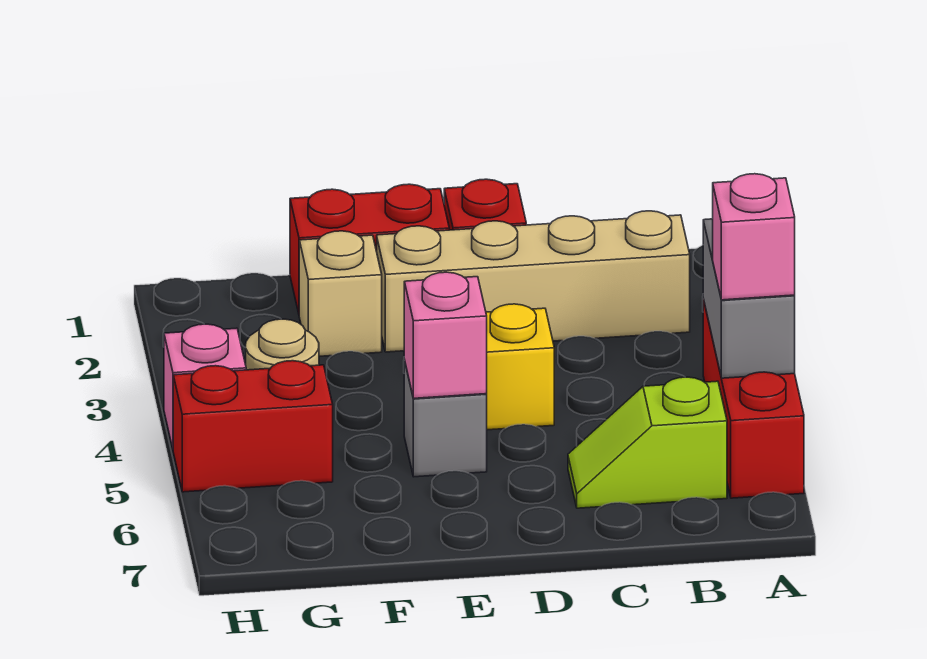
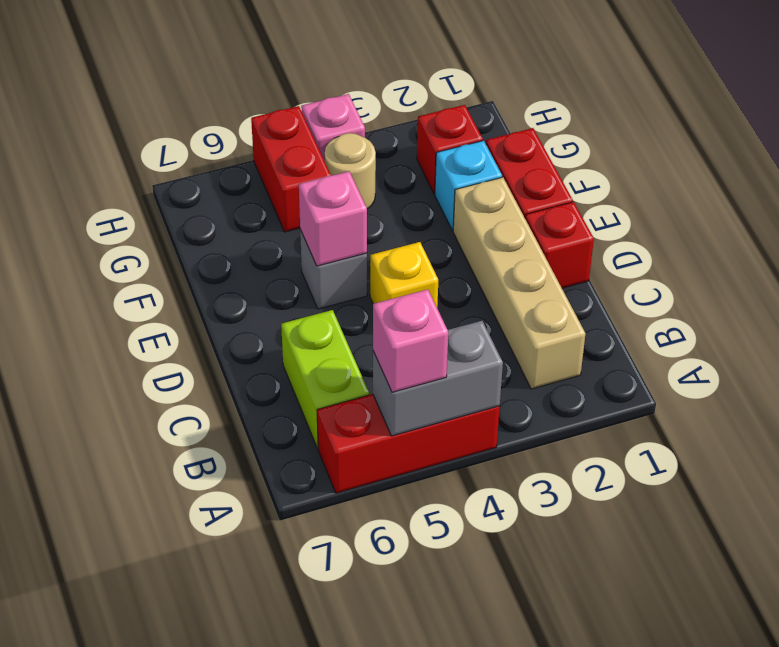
lime slope B6:C6 level 1 top B -> lime brick B6:C6 level 1
tan brick F2 level 1 -> cyan brick F2 level 1
none -> red brick G2 level 1

